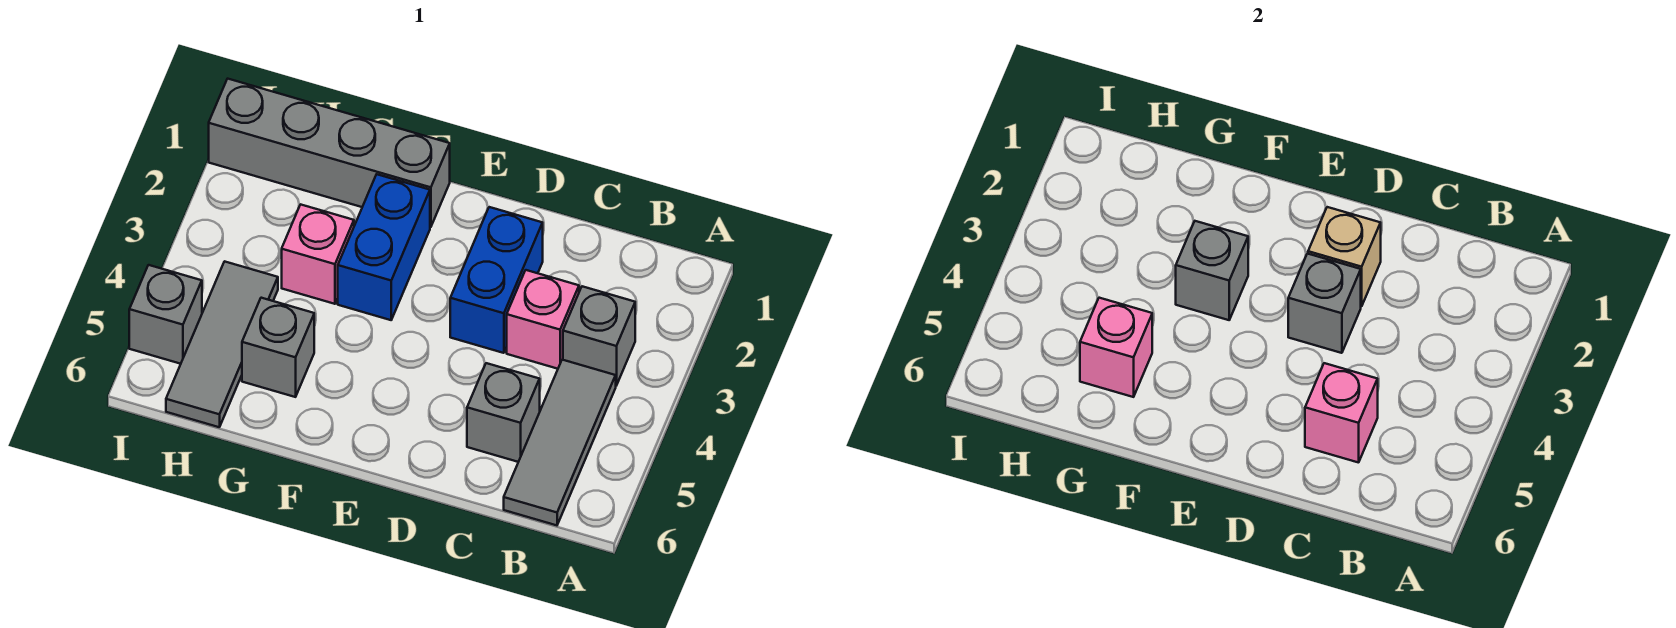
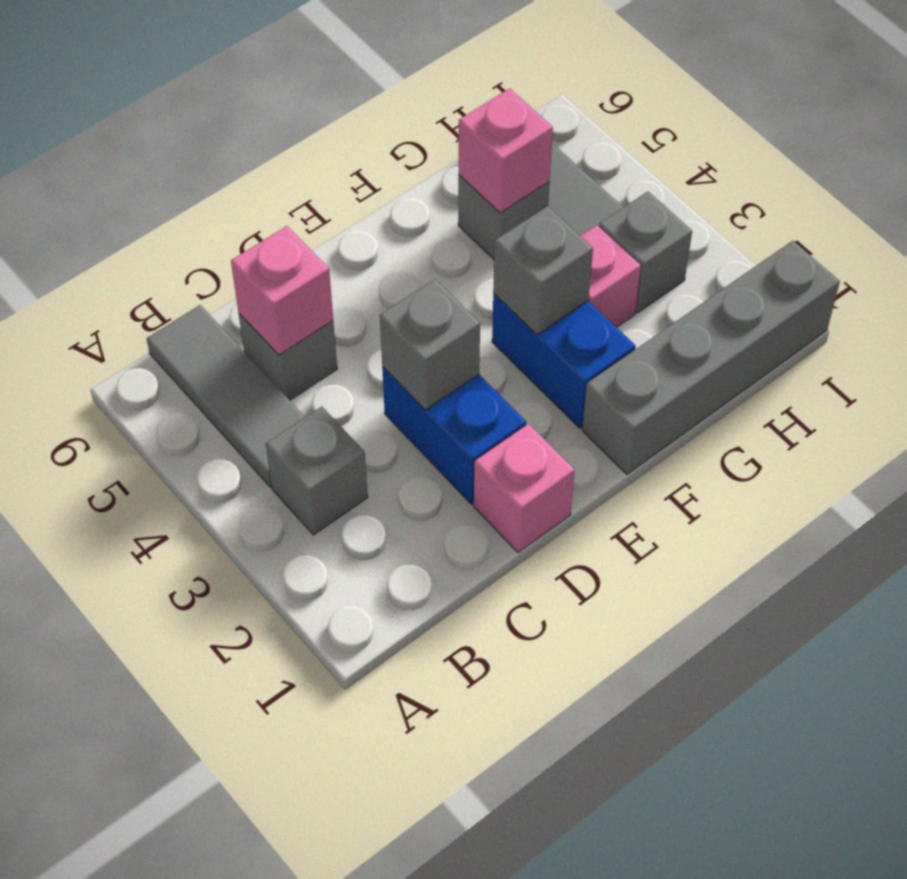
pink brick C3 level 1 -> pink brick D1 level 1
tan brick D2 level 2 -> none
grey brick I5 level 1 -> grey brick H3 level 1

